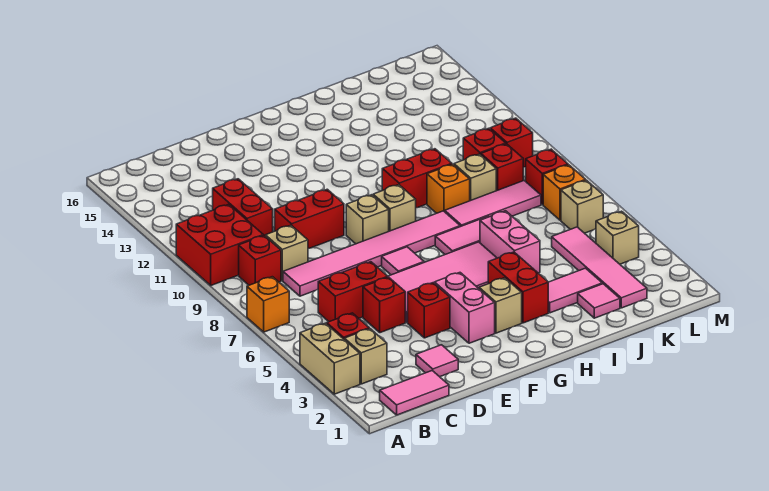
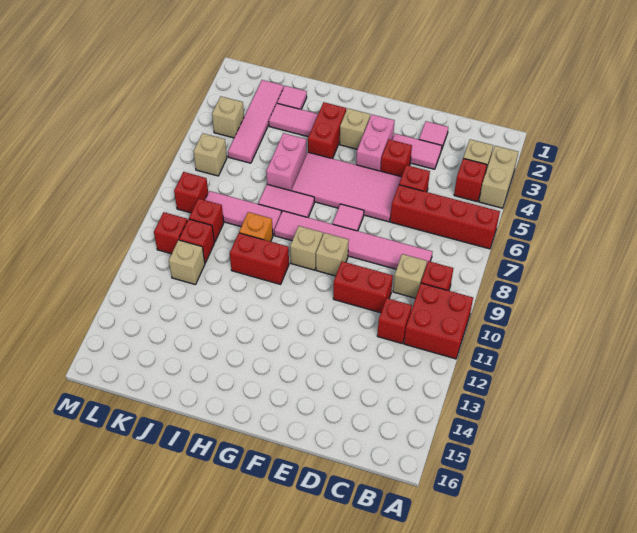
orange brick A7 level 1 -> none
pink tile B1:C1 level 1 -> pink tile D3:E3 level 1
red brick C6:D6 level 1 -> red brick A6:D6 level 1
red brick C11:C12 level 1 -> red brick C11 level 1
tan brick J9 level 1 -> tan brick K11 level 1
orange brick L7 level 1 -> none

